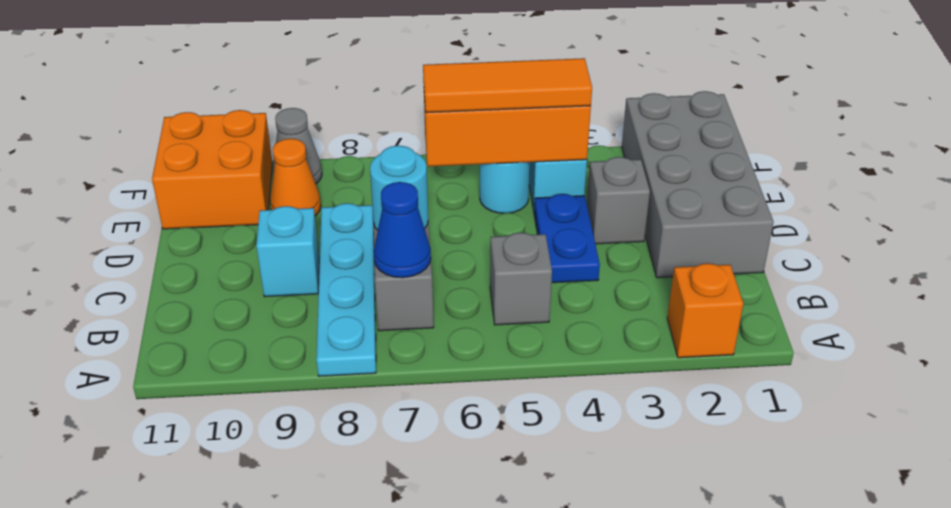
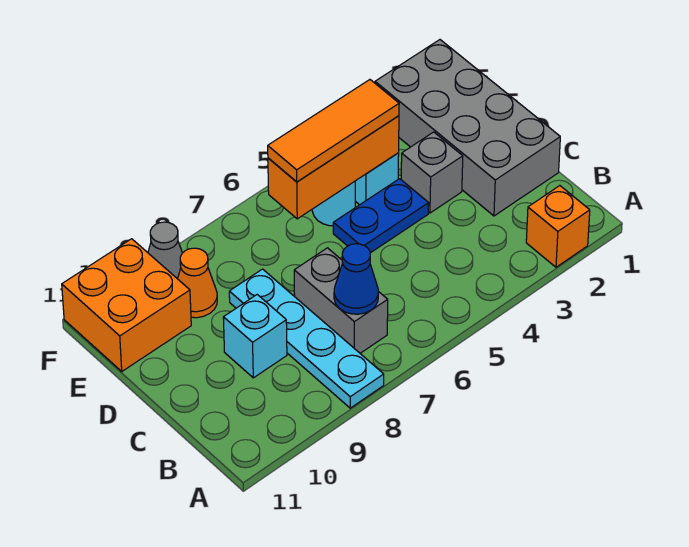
grey brick B5 level 1 -> none
blue plate C4:D4 level 1 -> blue plate D4:D5 level 1
cyan round brick C7 level 2 -> none

